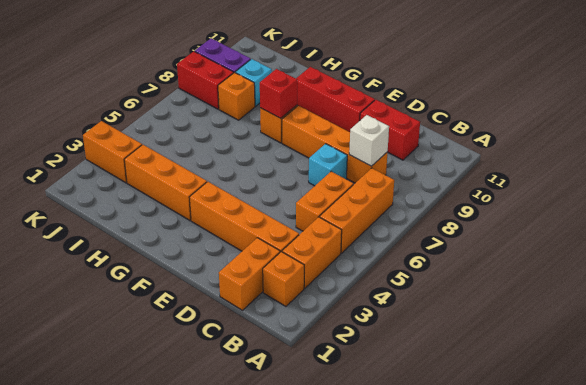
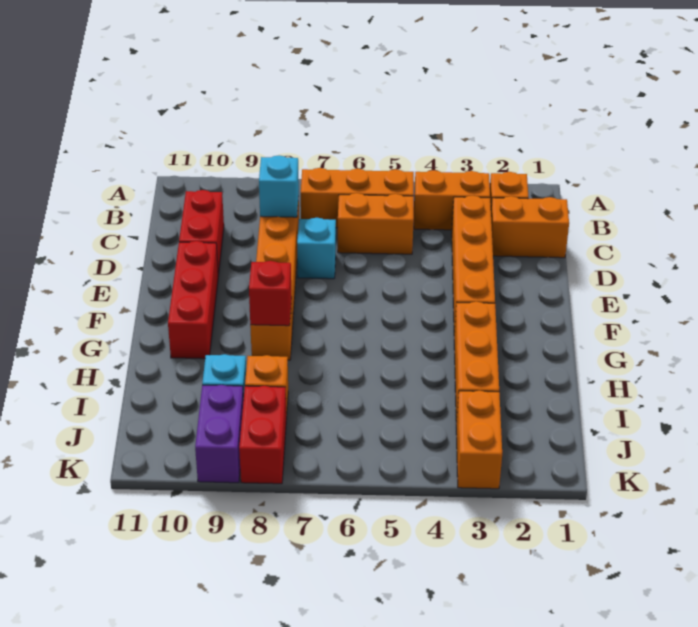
white brick C8 level 2 -> cyan brick C8 level 2

